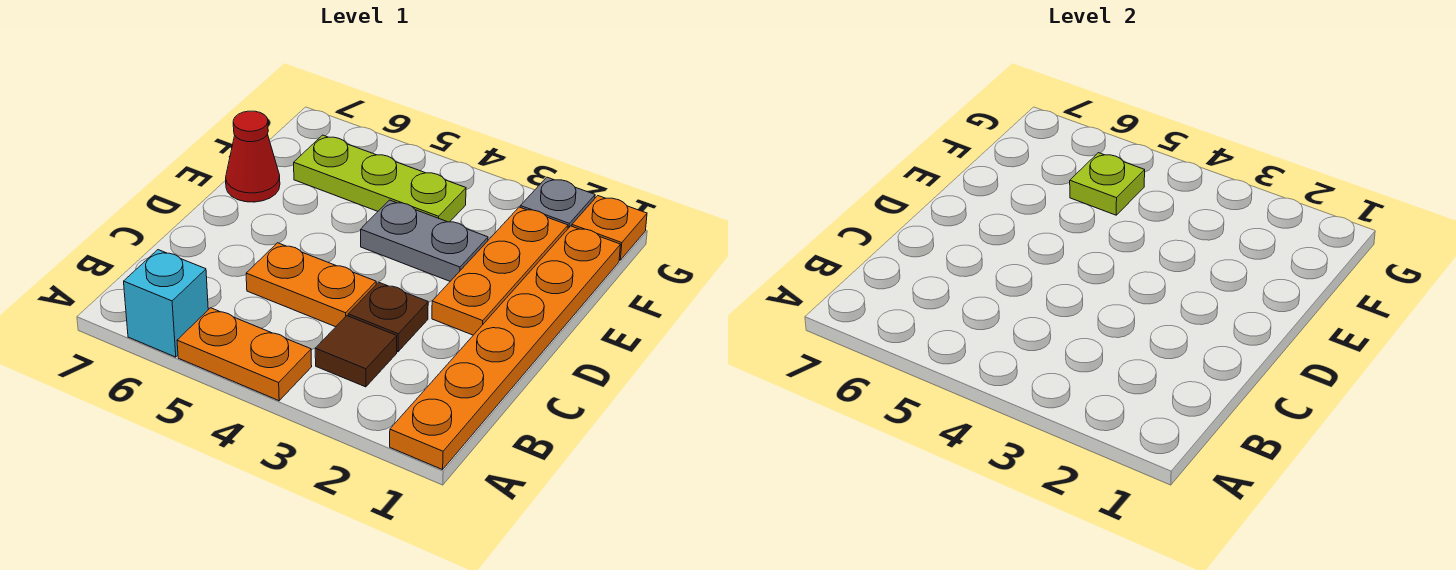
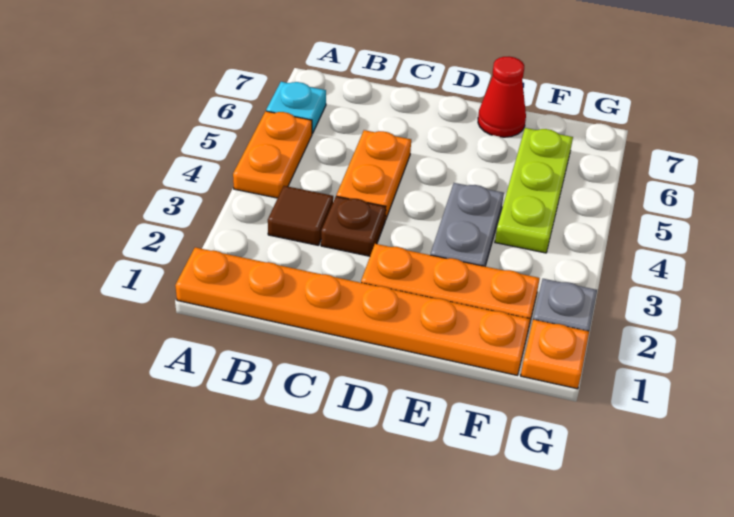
cyan brick A6 level 1 -> cyan plate A6 level 1
lime plate F5 level 2 -> none

